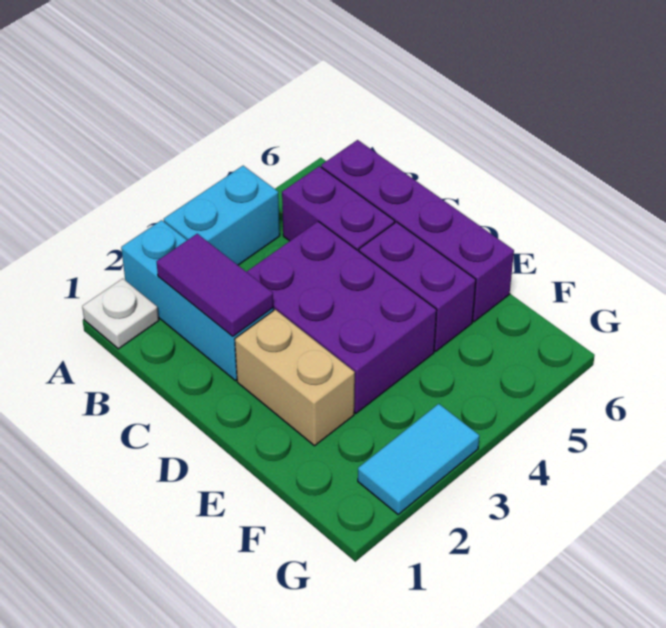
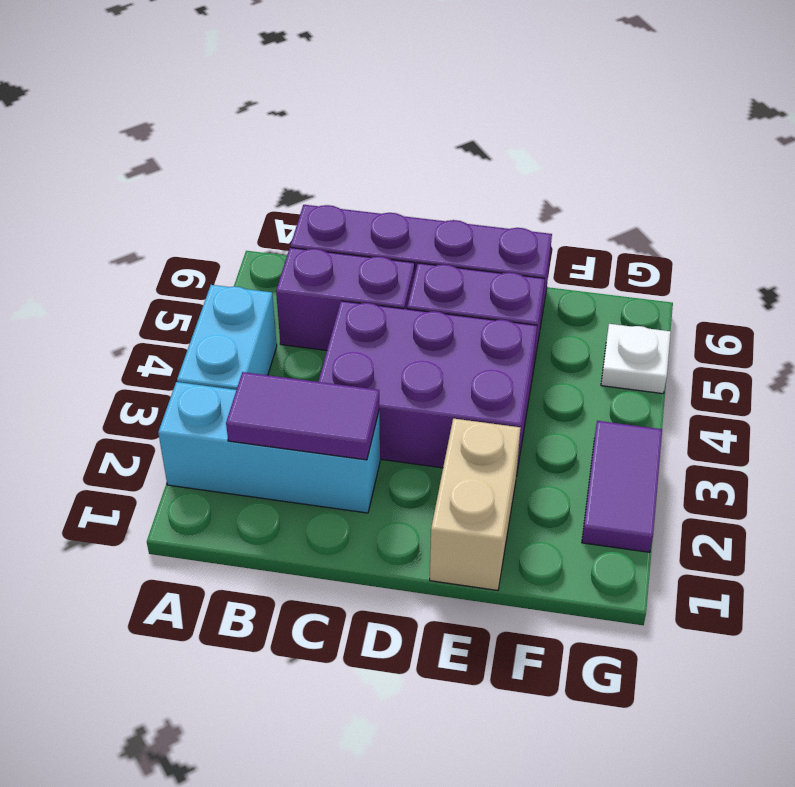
white plate A1 level 1 -> white plate G5 level 1
tan brick D2:E2 level 1 -> tan brick E1:E2 level 1
cyan tile G2:G3 level 1 -> purple tile G2:G3 level 1

